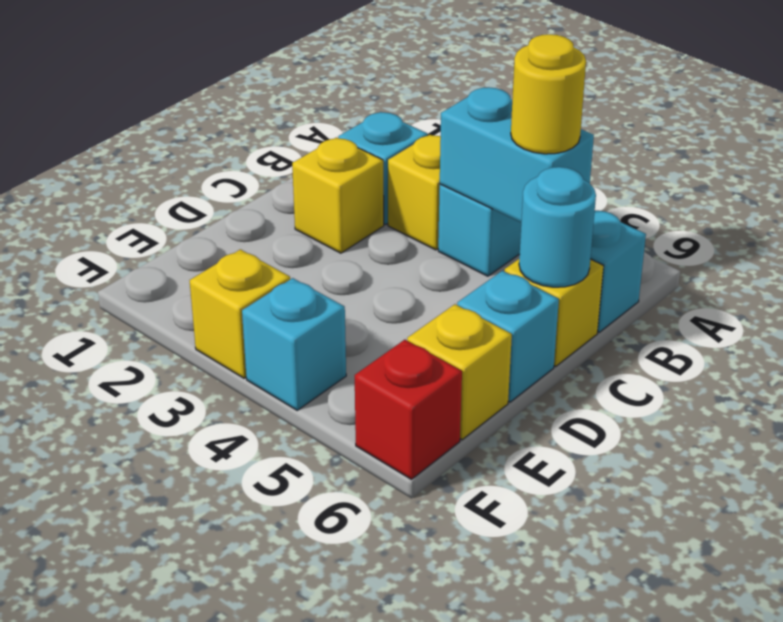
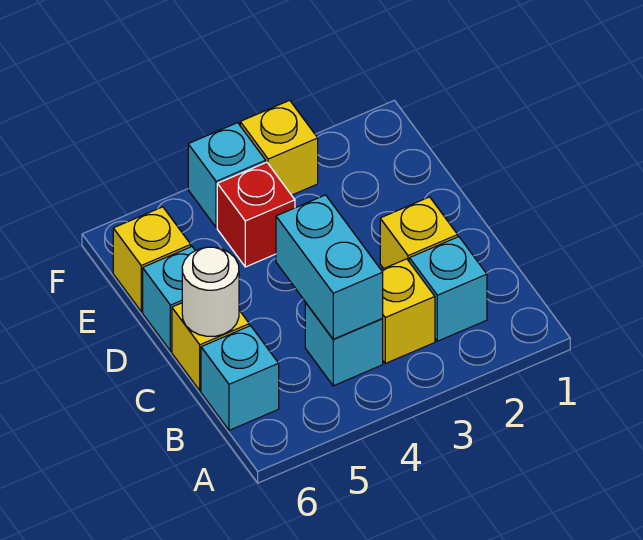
cyan brick B4:B5 level 2 -> cyan brick B4:C4 level 2
yellow round brick B5 level 3 -> none
cyan round brick C6 level 2 -> white round brick C6 level 2
red brick F6 level 1 -> red brick E4 level 1

